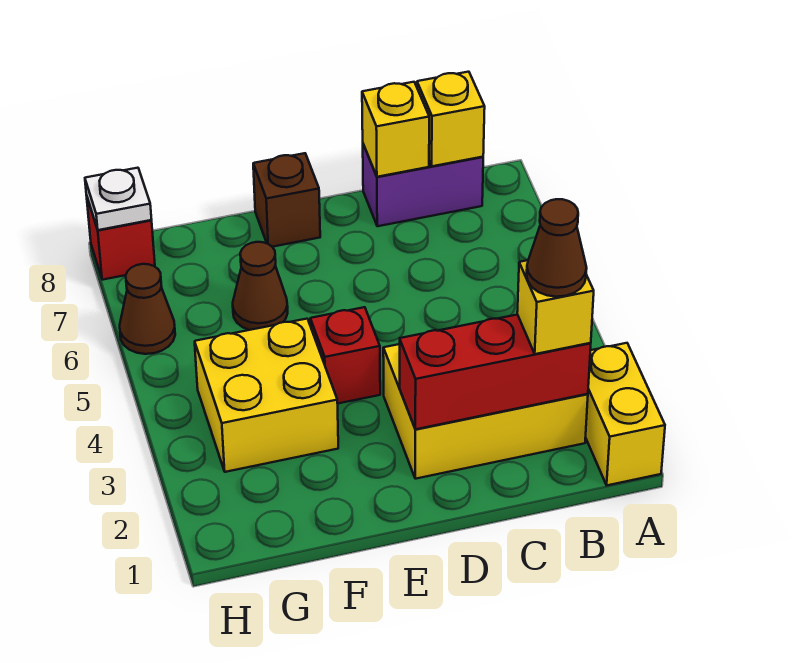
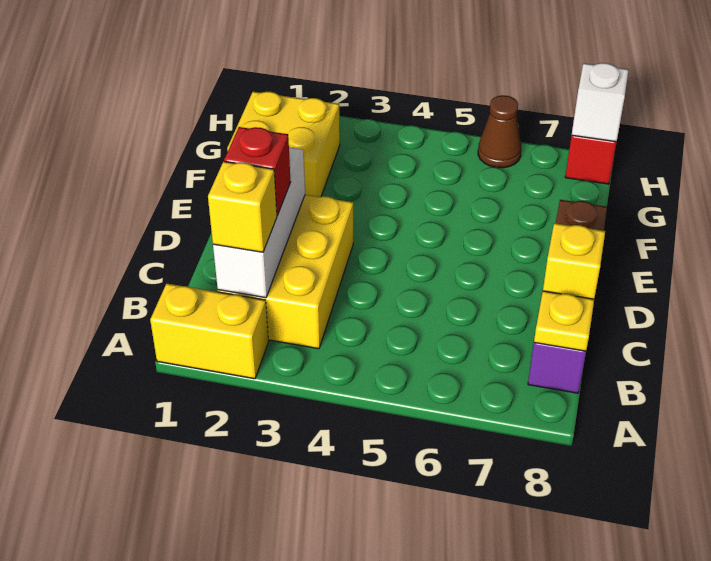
red brick B2:D2 level 2 -> white brick B2:D2 level 2
brown cone B2 level 4 -> none
yellow brick B8 level 2 -> yellow plate B8 level 2
red brick E4 level 1 -> red brick C2 level 3
yellow brick F3:G4 level 1 -> yellow brick F1:G2 level 1
brown cone F6 level 1 -> none
white plate H8 level 2 -> white brick H8 level 2

